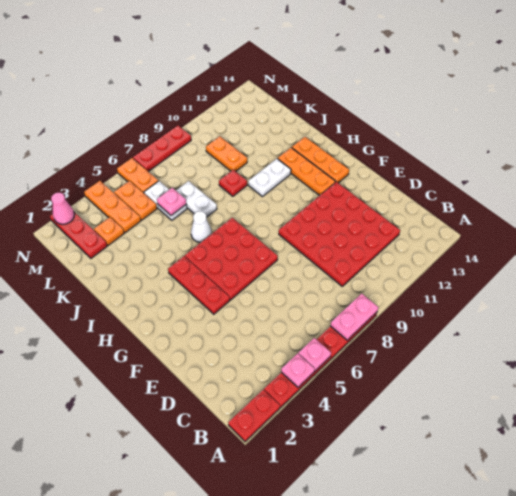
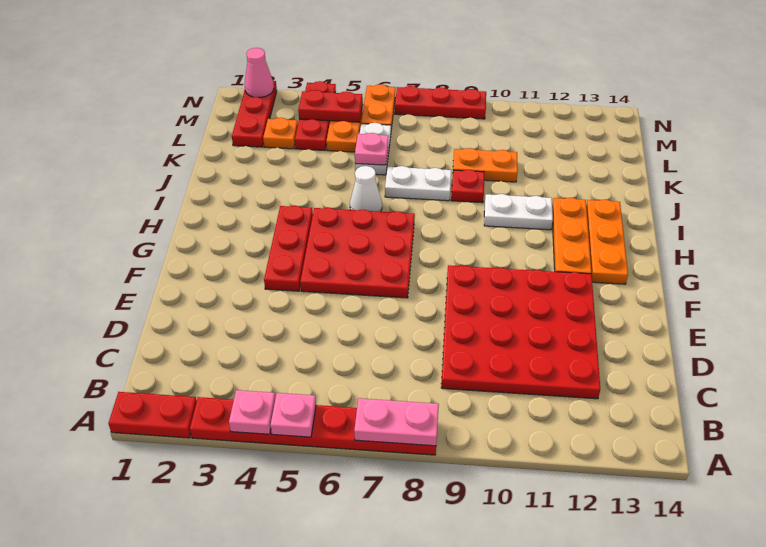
white plate J7:K7 level 1 -> white plate J7:J8 level 1
orange plate K10:L10 level 1 -> orange plate K9:K10 level 1
orange plate L4:N4 level 1 -> red plate L4:N4 level 1
none -> red plate M4:M5 level 2

